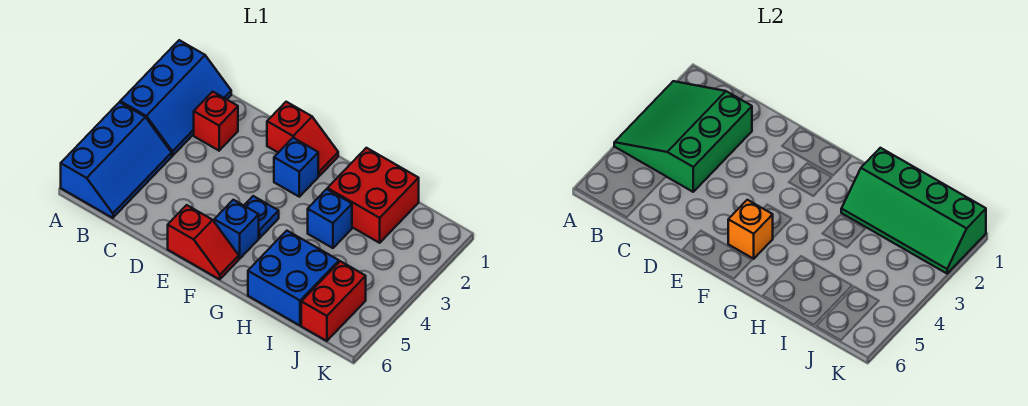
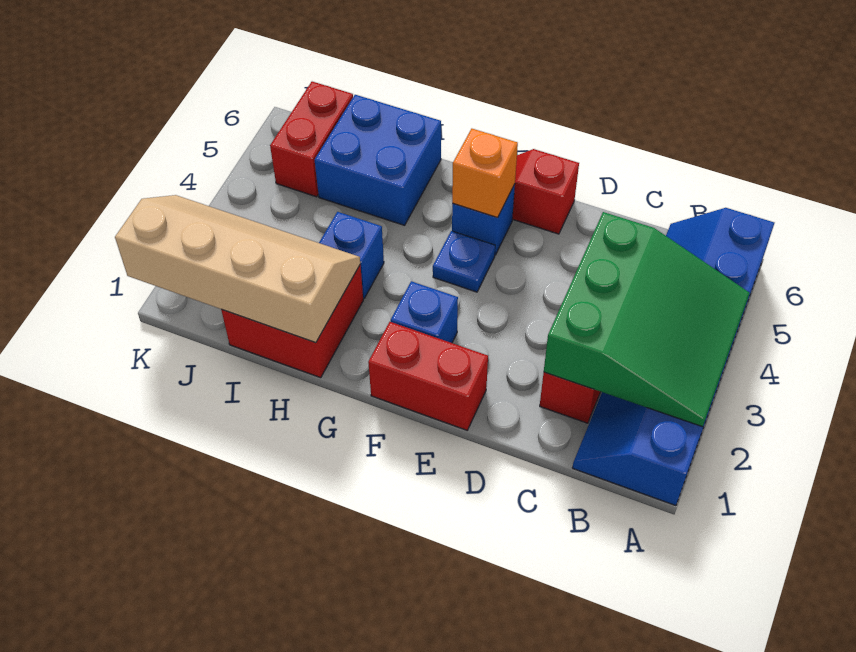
red slope E1:F1 level 1 top E -> red brick E1:F1 level 1
green slope H1:K2 level 2 top 1 -> tan slope H1:K2 level 2 top 1

